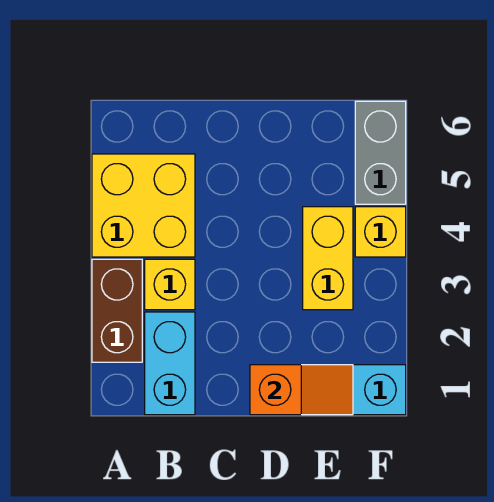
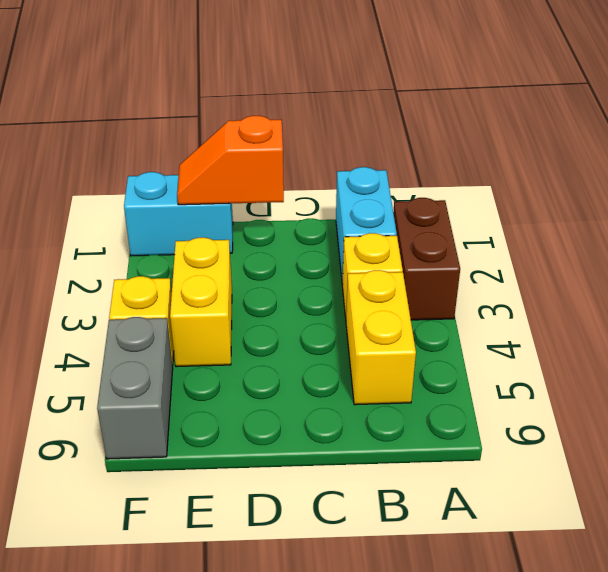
yellow brick A4:B5 level 1 -> yellow brick B4:B5 level 1

